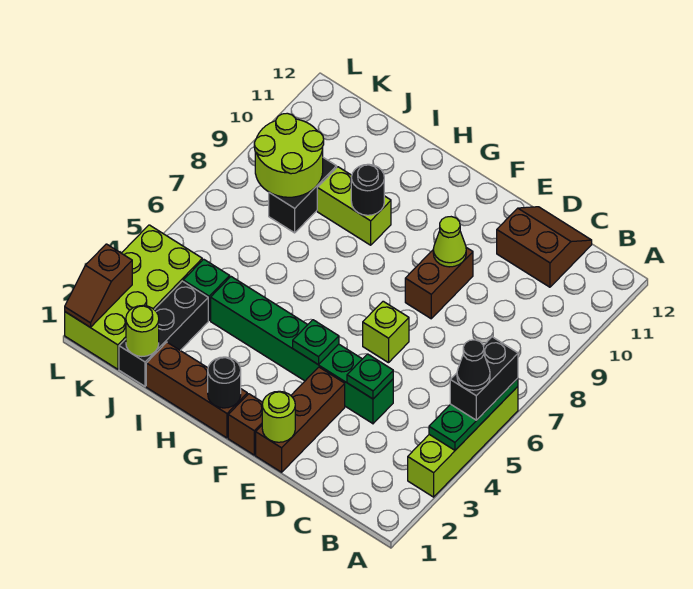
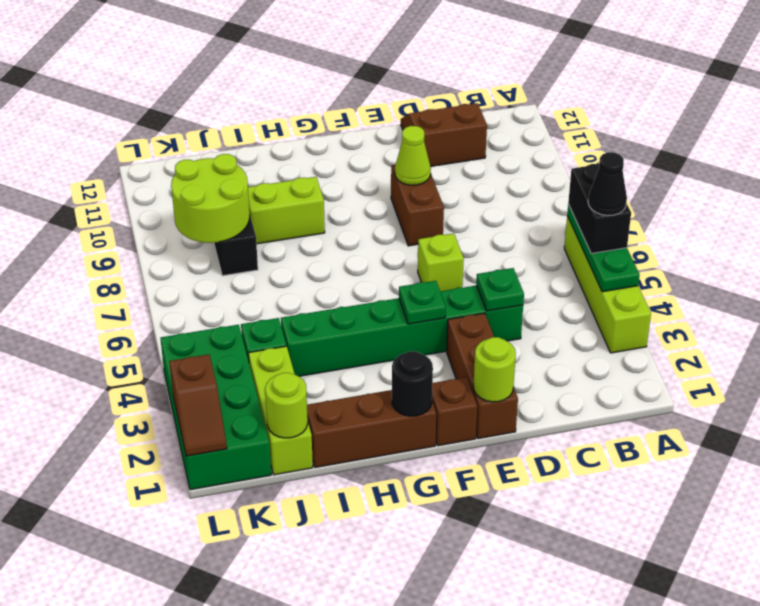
black round brick H9 level 2 -> none
black brick J1:J3 level 1 -> lime brick J1:J3 level 1
lime brick K1:L4 level 1 -> green brick K1:L4 level 1

